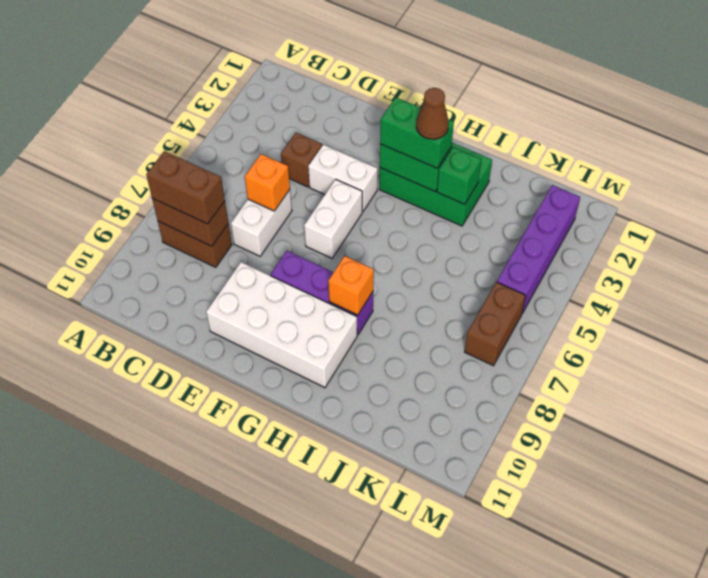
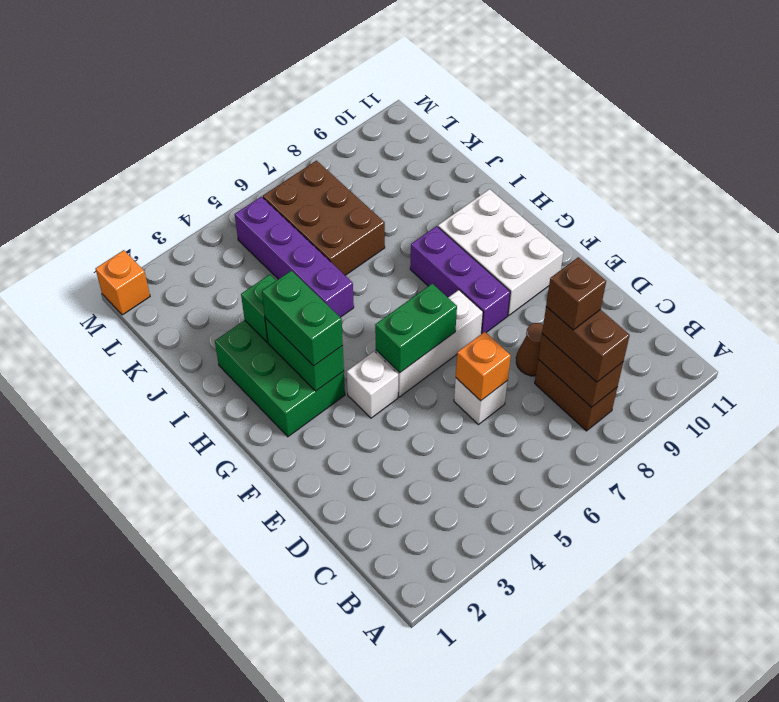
brown brick D4 level 1 -> brown brick C8 level 4
white brick D6:D7 level 1 -> white brick D6 level 1
white brick E4:F4 level 1 -> white brick F4 level 1
white brick E9:H10 level 1 -> white brick F9:H10 level 1
white brick F5:F6 level 1 -> white brick F5:F7 level 1
none -> green brick F5:F6 level 2
brown cone H3 level 4 -> brown cone D8 level 1
orange brick H8 level 2 -> orange brick M1 level 1
purple brick L2:L5 level 1 -> purple brick I5:L5 level 1
brown brick L6:L7 level 1 -> brown brick J6:L7 level 1

